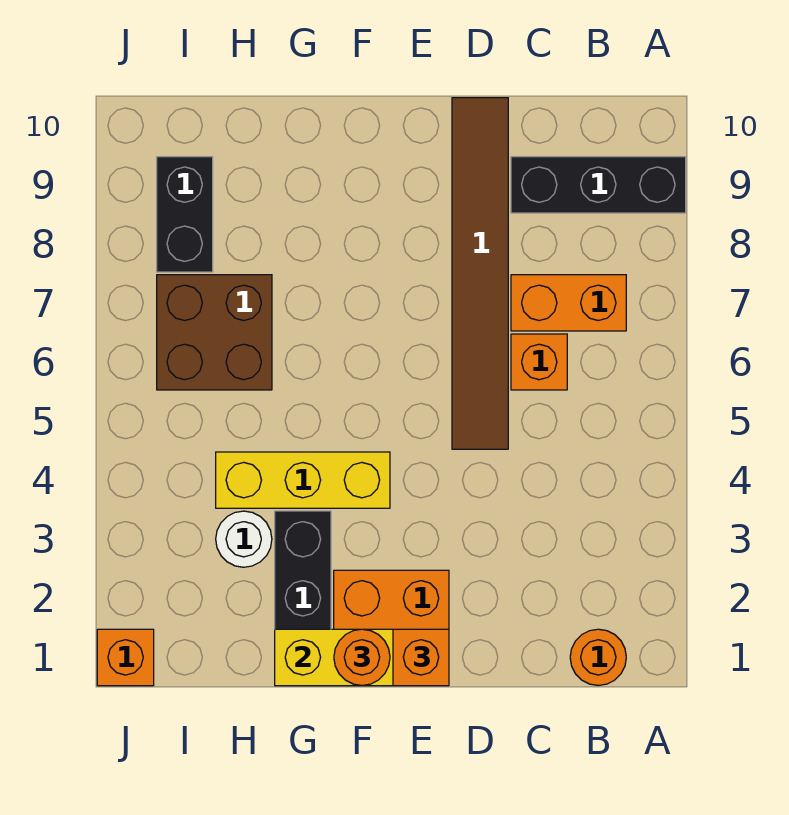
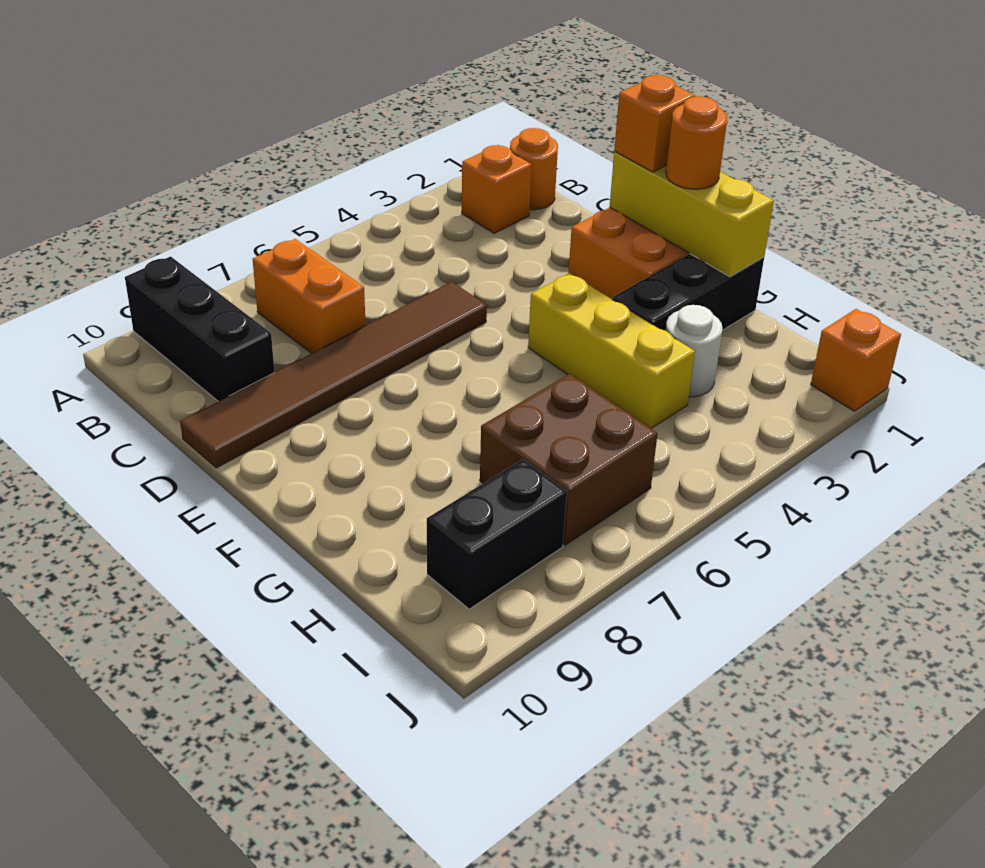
orange brick C6 level 1 -> orange brick B2 level 1

